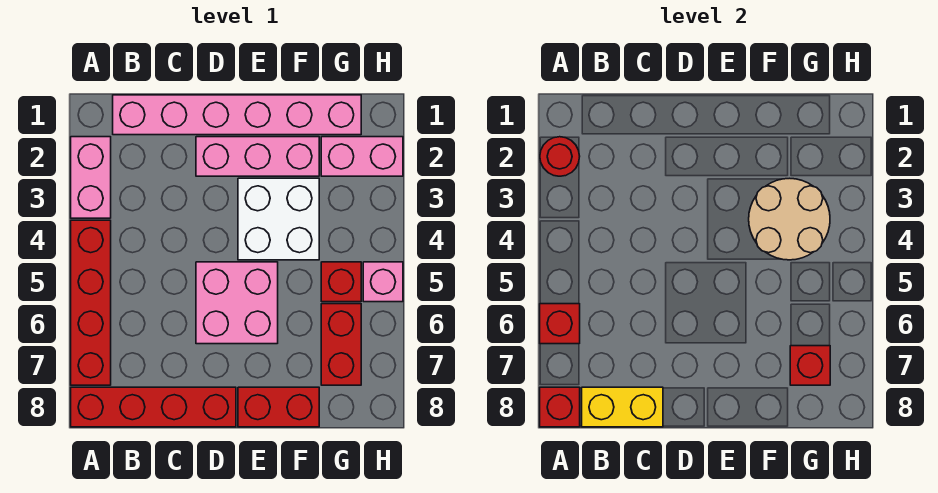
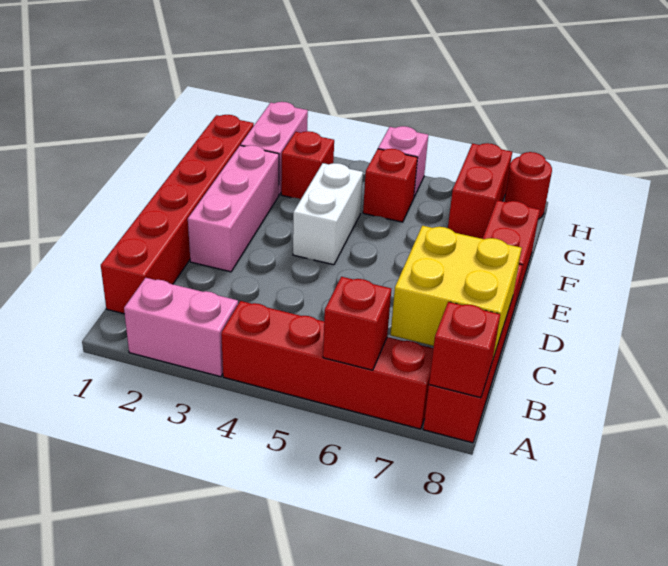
red round brick A2 level 2 -> red round brick H8 level 1
pink brick B1:G1 level 1 -> red brick B1:G1 level 1
yellow brick B8:C8 level 2 -> yellow brick B7:C8 level 2
pink brick D5:E6 level 1 -> none
white brick E3:F4 level 1 -> white brick E4:F4 level 1
tan round brick F3:G4 level 2 -> none
red brick G6:G7 level 1 -> red brick G7:H7 level 1
red brick G7 level 2 -> red brick G3 level 1

